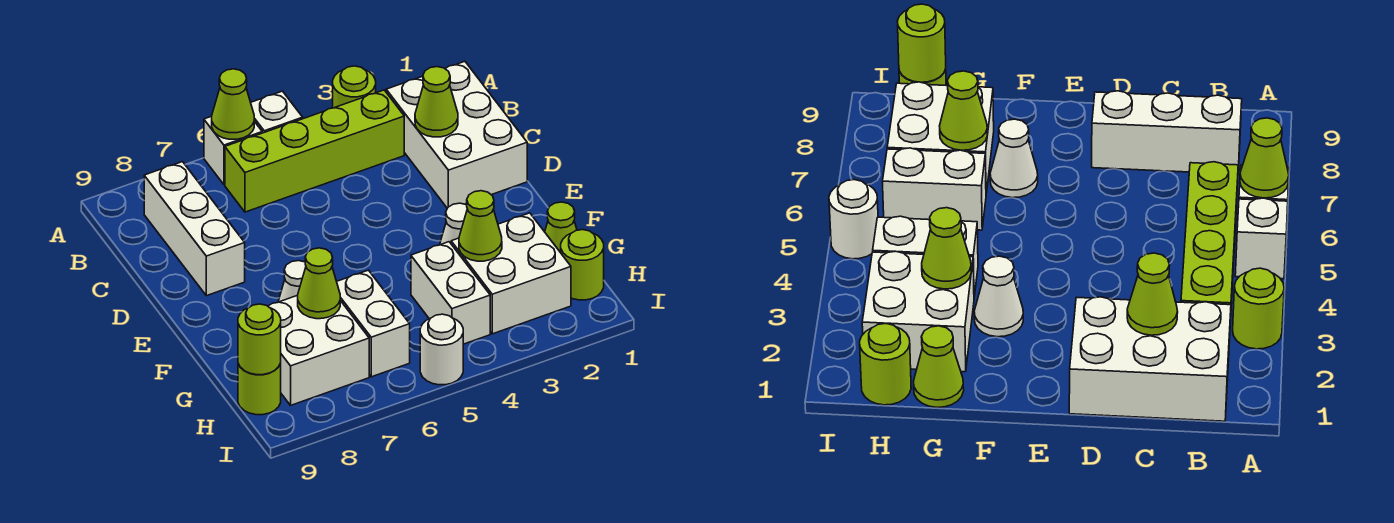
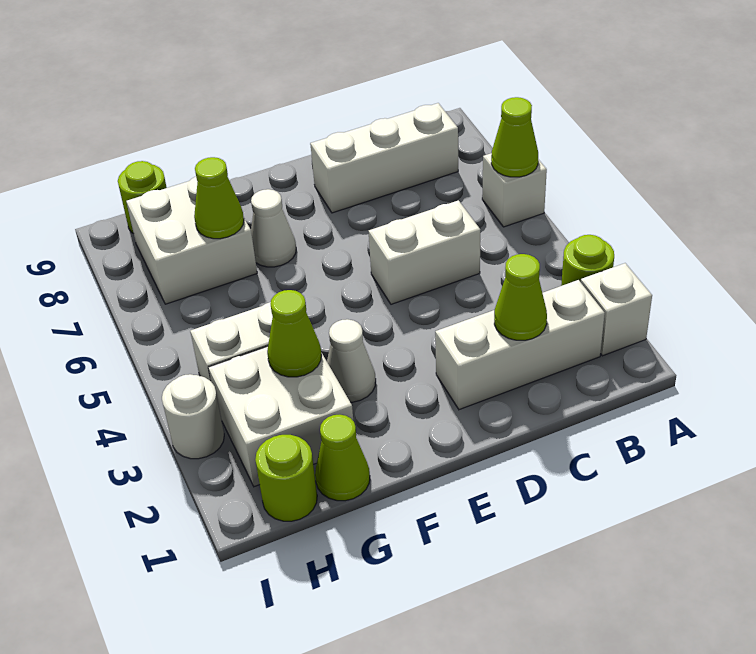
white brick A5 level 1 -> white brick A2 level 1
white brick B1:D2 level 1 -> white brick B2:D2 level 1
lime brick B3:B6 level 1 -> none
white brick G6:H6 level 1 -> white brick C5:D5 level 1
lime round brick H9 level 2 -> none
white round brick I5 level 1 -> white round brick I3 level 1

